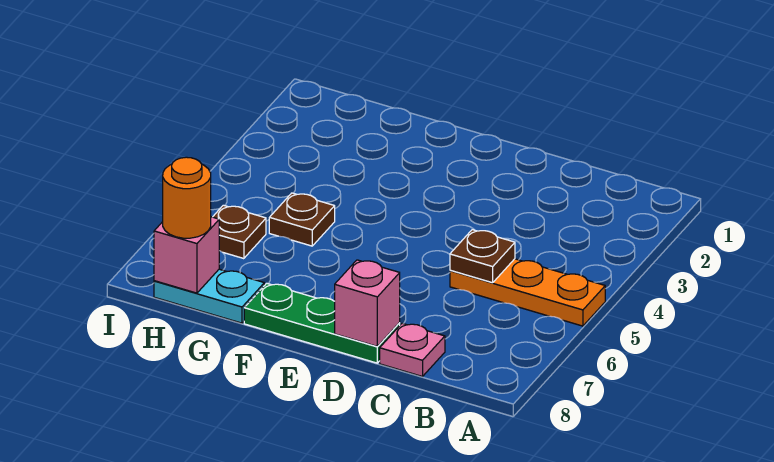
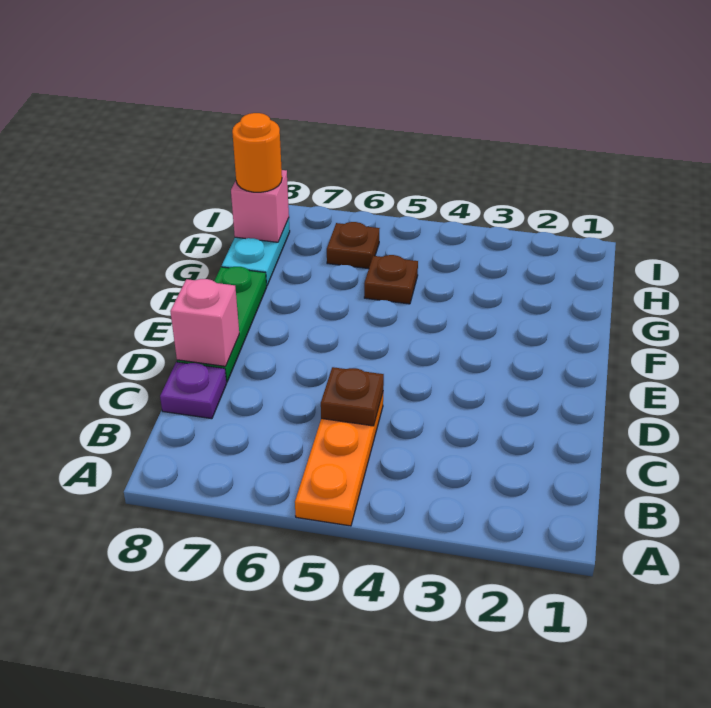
pink plate C8 level 1 -> purple plate C8 level 1

